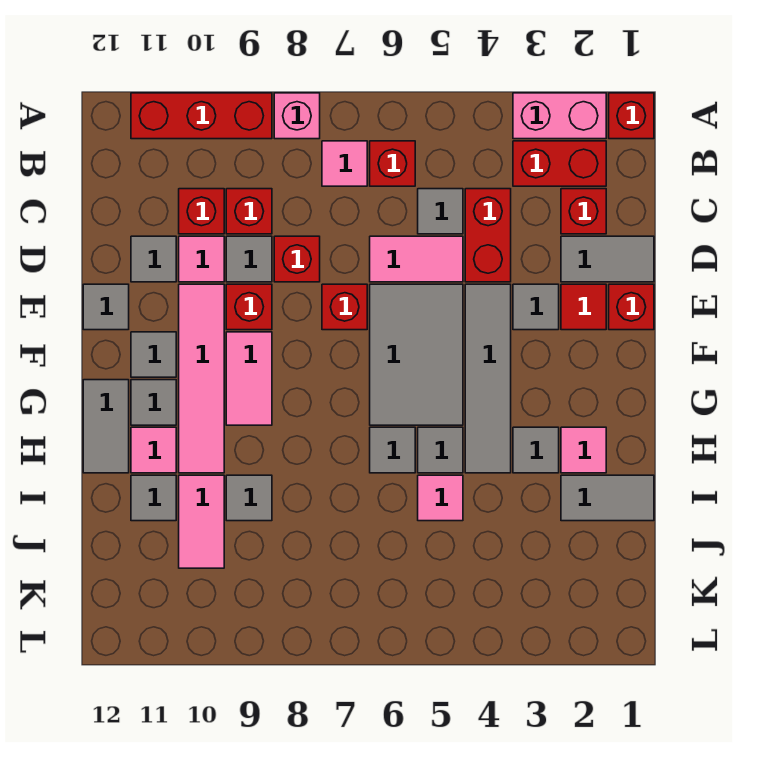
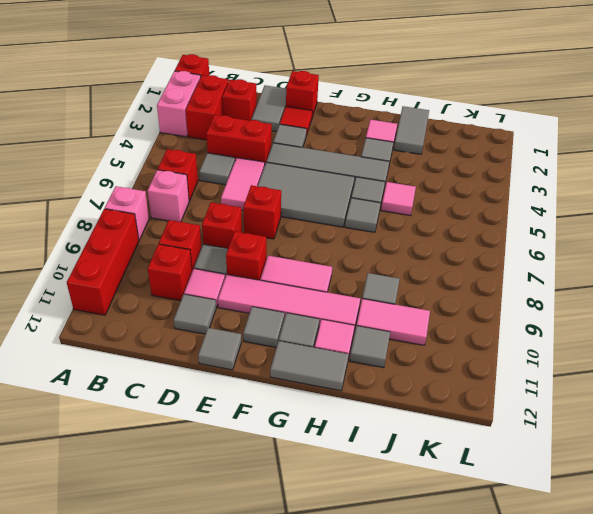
pink tile B7 level 1 -> pink brick B7 level 1

